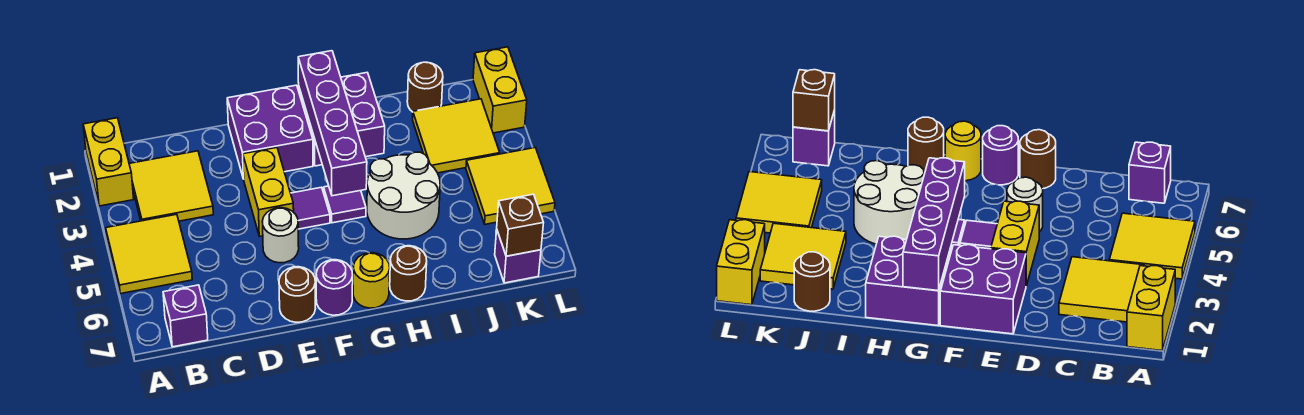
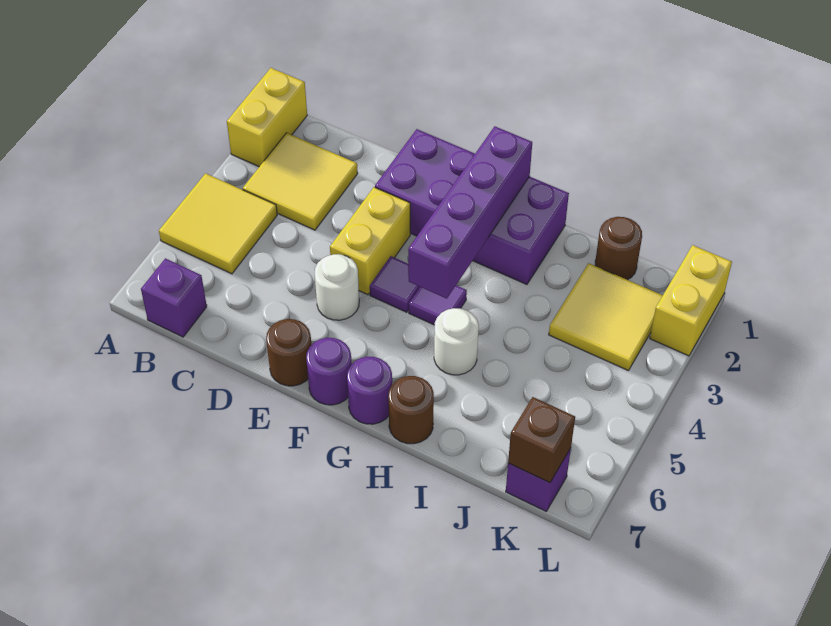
yellow round brick G7 level 1 -> purple round brick G7 level 1
white round brick H4:I5 level 1 -> white round brick H5 level 1
yellow tile K4:L5 level 1 -> none

